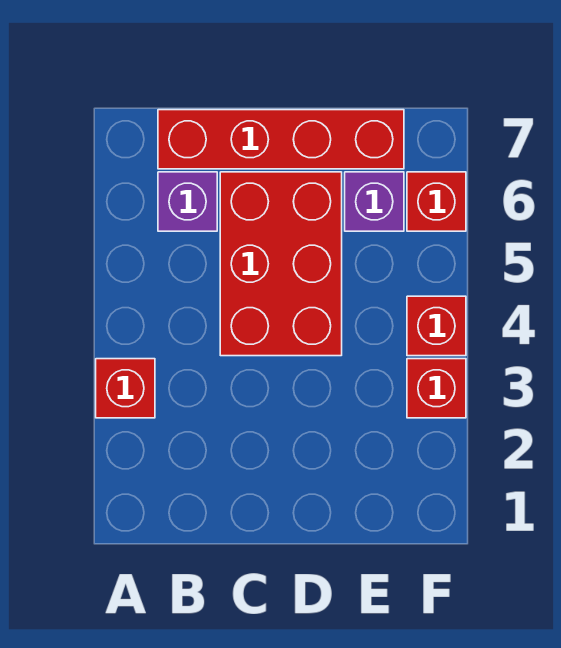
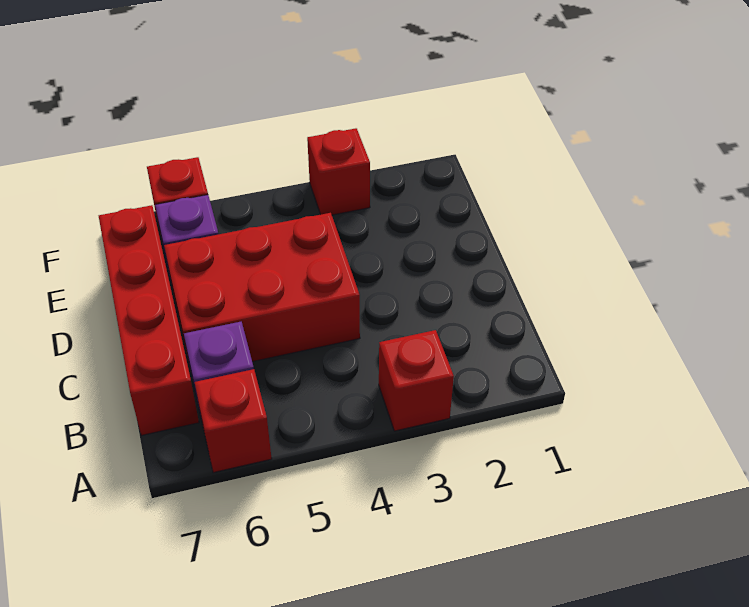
red brick F4 level 1 -> red brick A6 level 1

